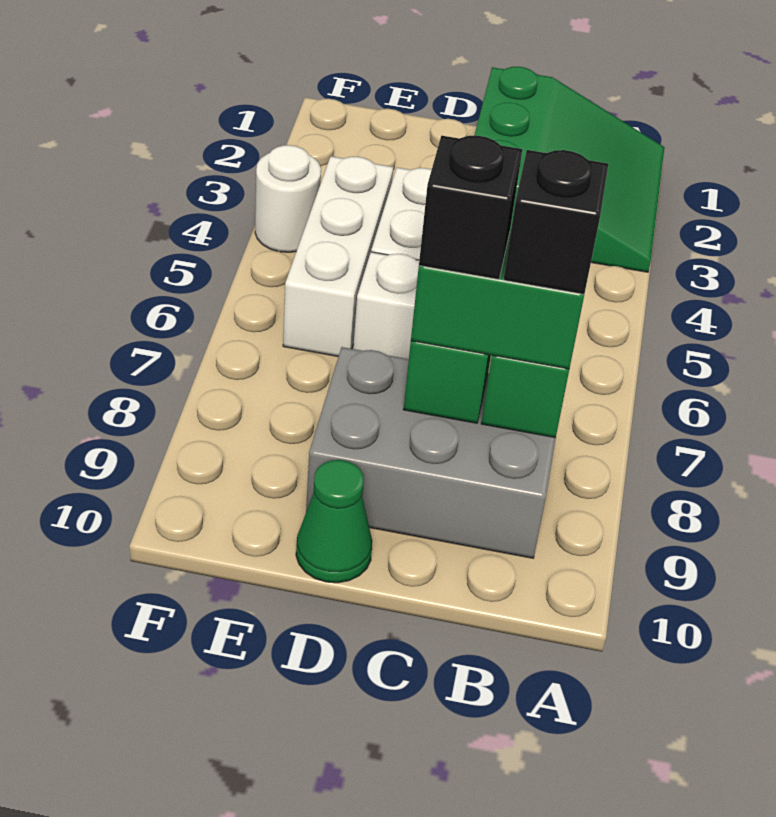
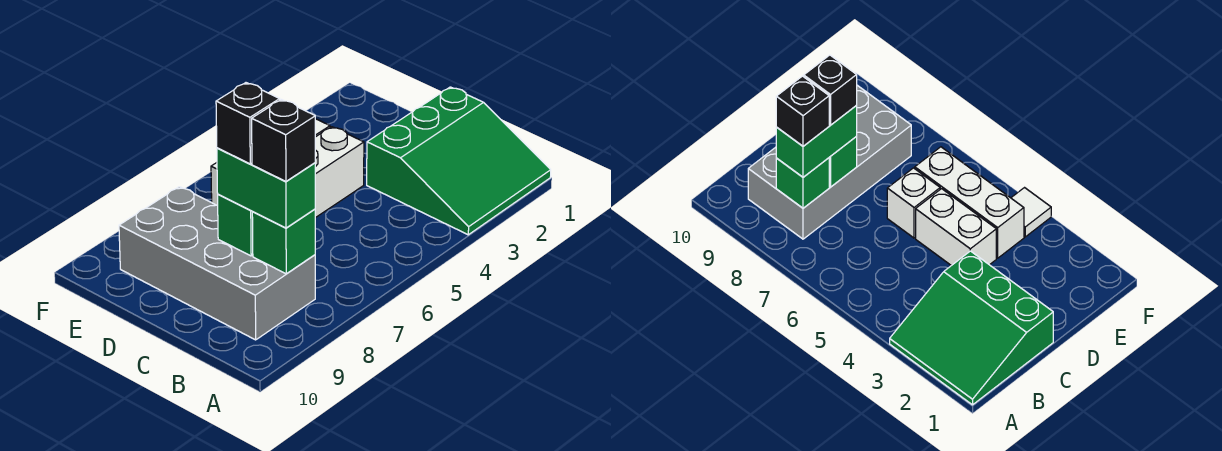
grey brick B8:D9 level 1 -> grey brick B8:E9 level 1
green cone D10 level 1 -> none
white round brick F4 level 1 -> white tile F4 level 1

